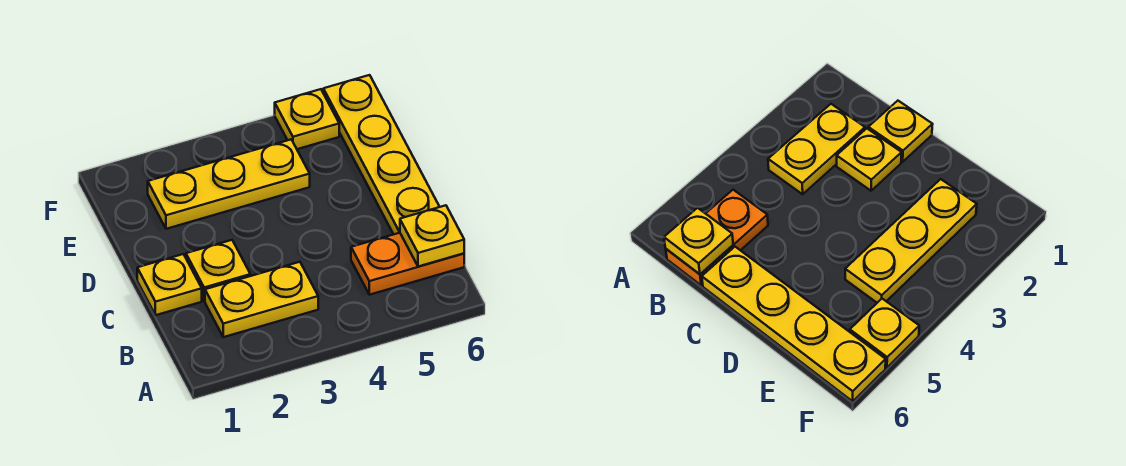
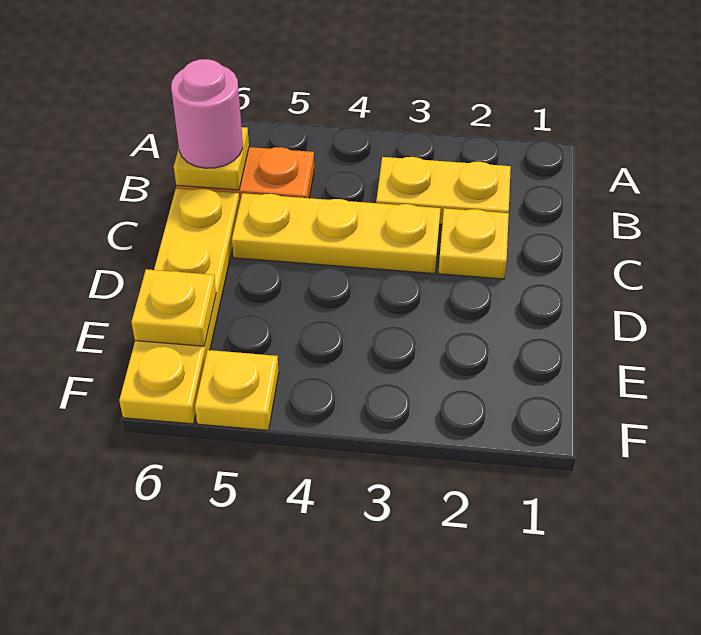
none -> pink round brick B6 level 3
yellow plate C1 level 1 -> yellow plate E6 level 2
yellow plate E2:E4 level 1 -> yellow plate C3:C5 level 1

